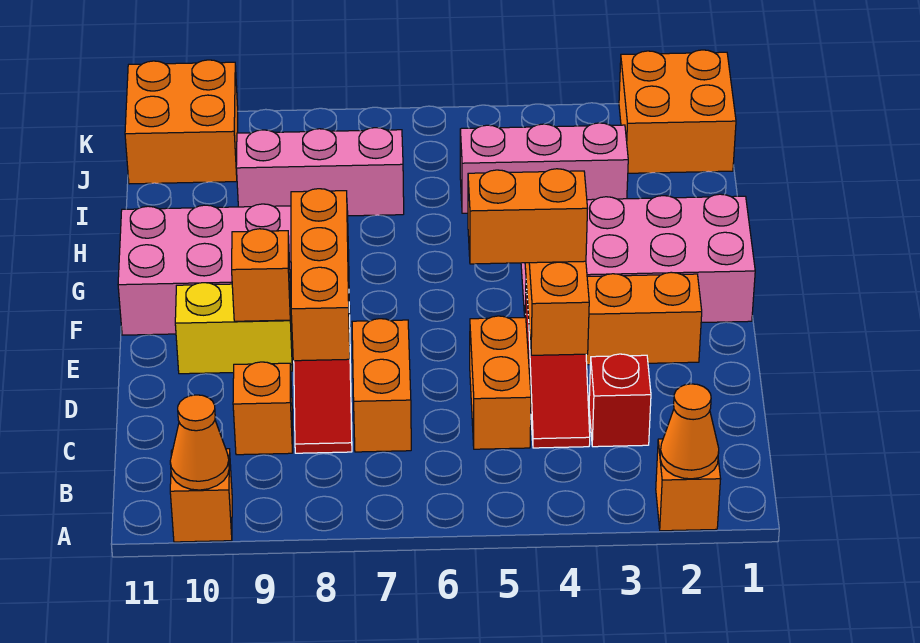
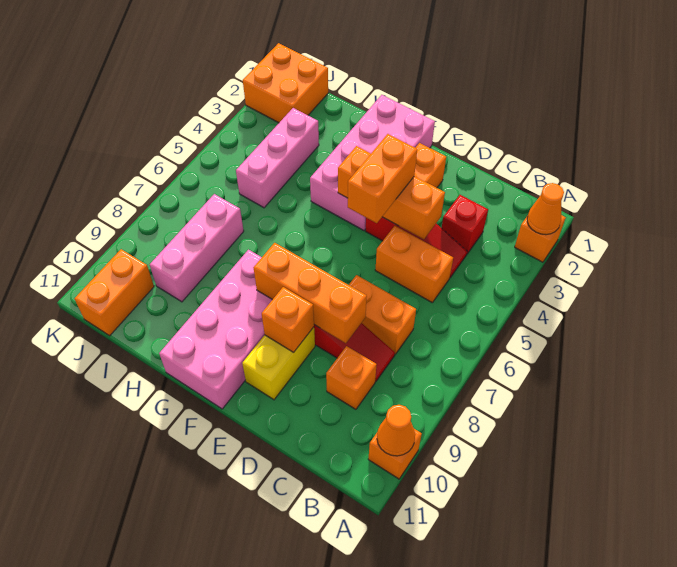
orange brick J10:K11 level 1 -> orange brick J10:J11 level 1

